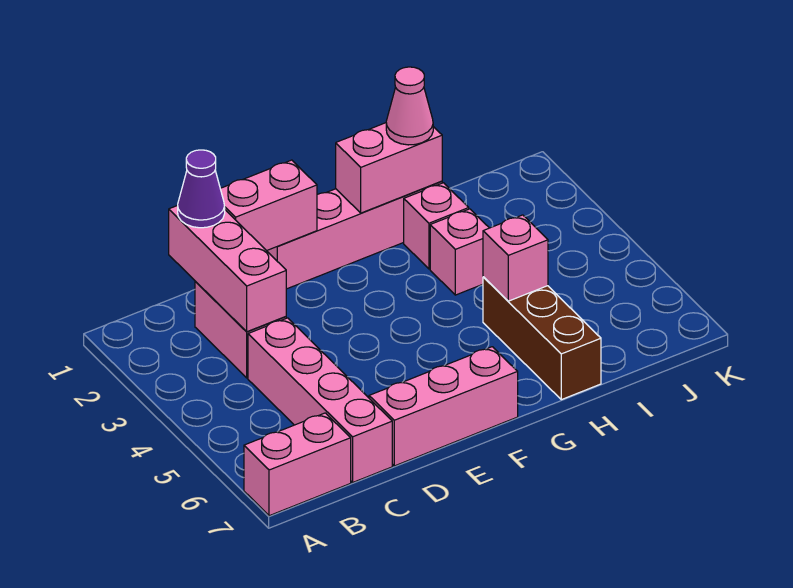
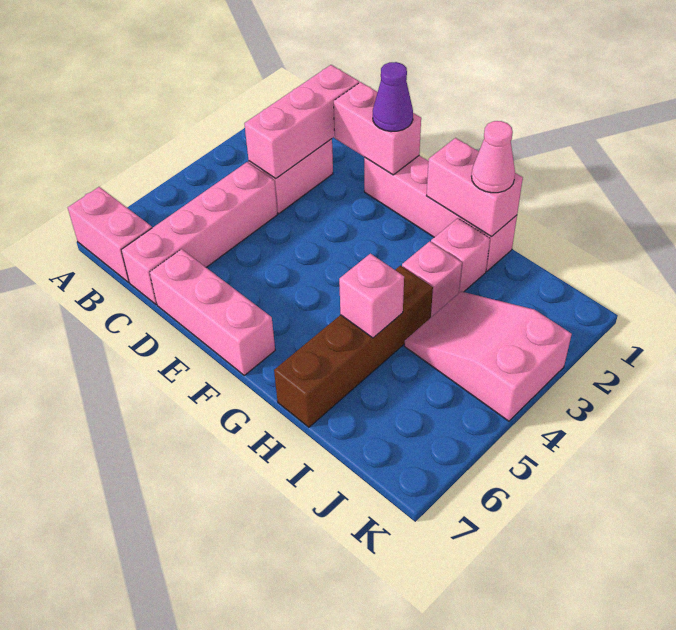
purple cone C1 level 3 -> purple cone E1 level 3
brown brick H5:H7 level 1 -> brown brick H4:H7 level 1
none -> pink slope I3:K4 level 1 top K

